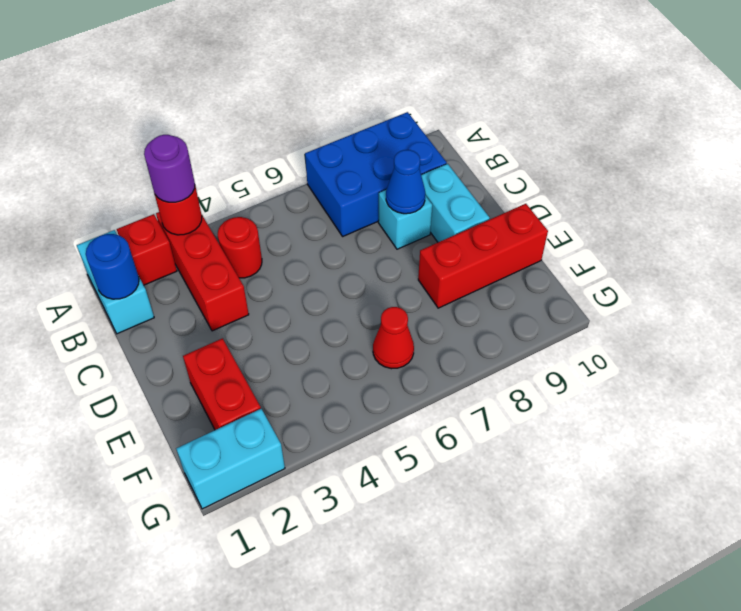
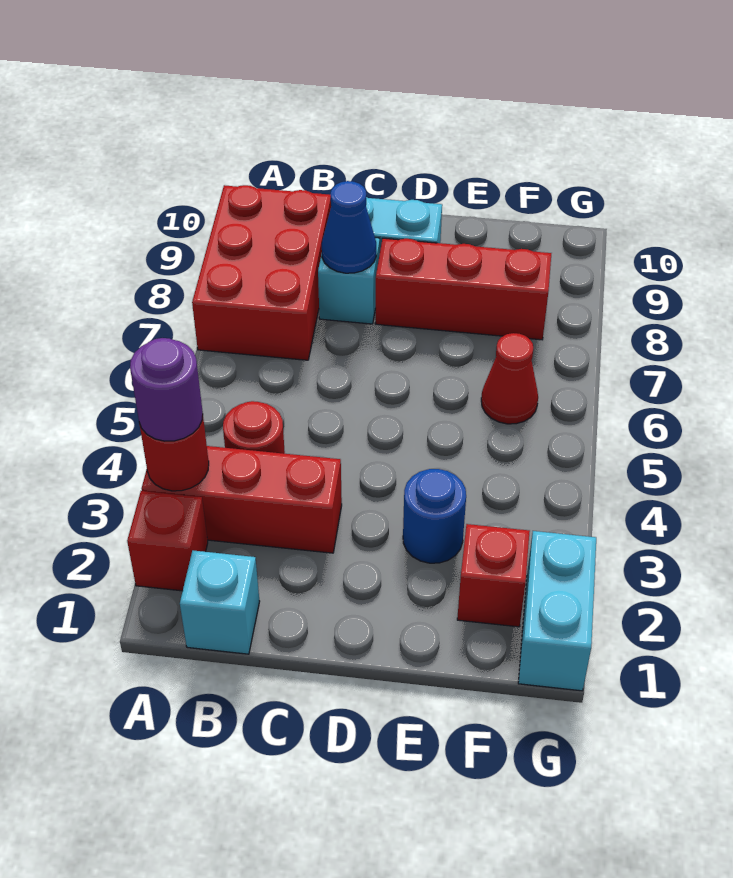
cyan brick A1:B1 level 1 -> cyan brick B1 level 1
blue brick A7:B9 level 1 -> red brick A7:B9 level 1
blue round brick B1 level 2 -> blue round brick E3 level 1
red brick E2:F2 level 1 -> red brick F2 level 1
red brick E8:E10 level 1 -> red brick D8:F8 level 1

